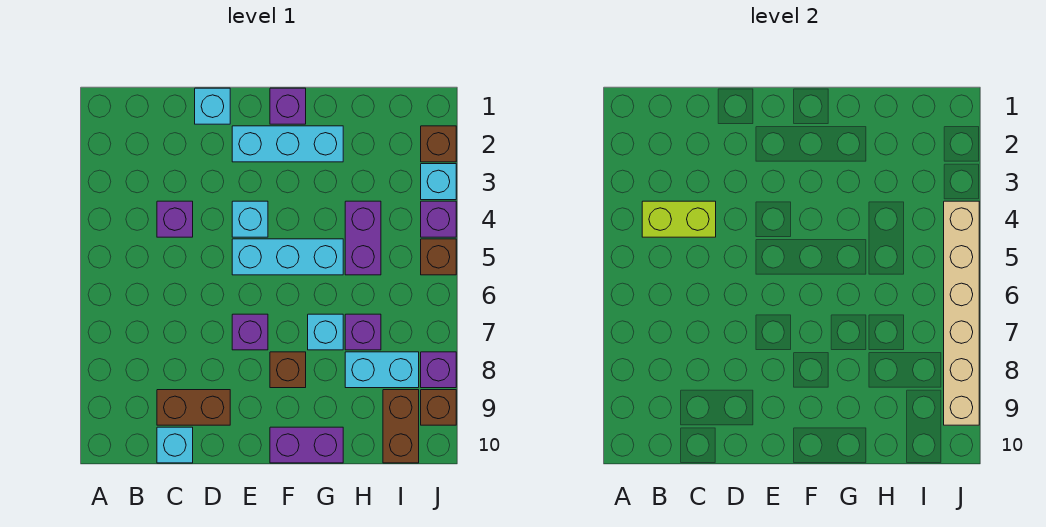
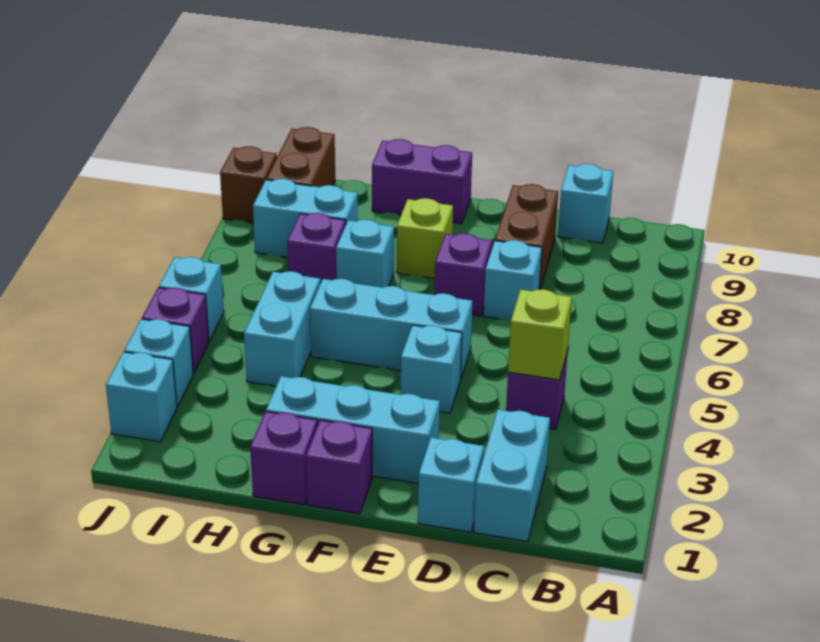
lime brick B4:C4 level 2 -> lime brick C4 level 2
none -> cyan brick C1:C2 level 1
brown brick C9:D9 level 1 -> brown brick D8:D9 level 1
none -> cyan brick D7 level 1
brown brick F8 level 1 -> lime brick F8 level 1
purple brick H4:H5 level 1 -> cyan brick H4:H5 level 1
brown brick J2 level 1 -> cyan brick J2 level 1
tan brick J4:J9 level 2 -> none
brown brick J5 level 1 -> cyan brick J5 level 1
purple brick J8 level 1 -> purple brick G1 level 1

